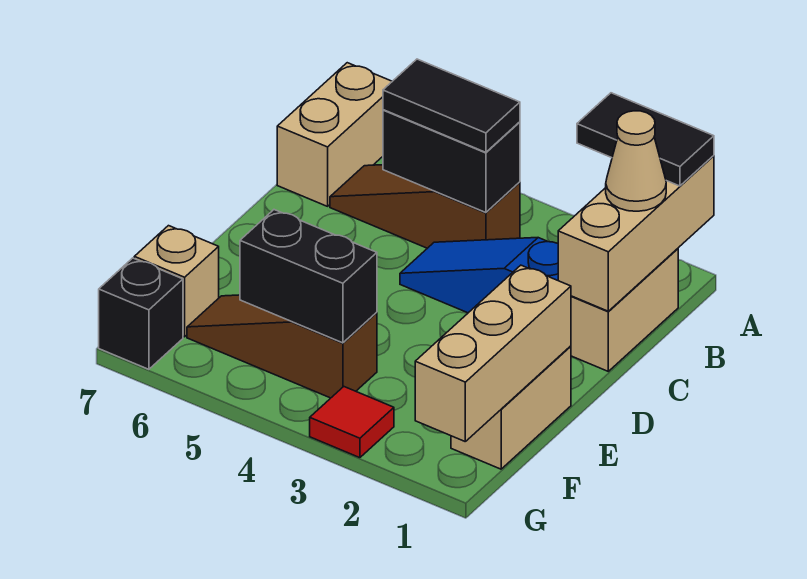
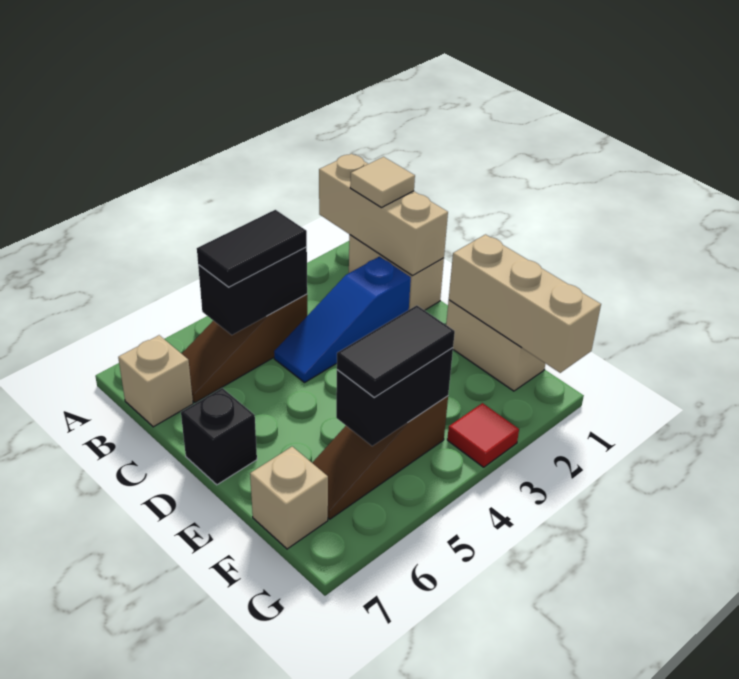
black tile A1:A2 level 3 -> black tile F4:F5 level 3
tan brick A7:B7 level 1 -> tan brick B7 level 1
tan cone B1 level 3 -> tan tile B1 level 3
black brick G7 level 1 -> black brick D7 level 1

